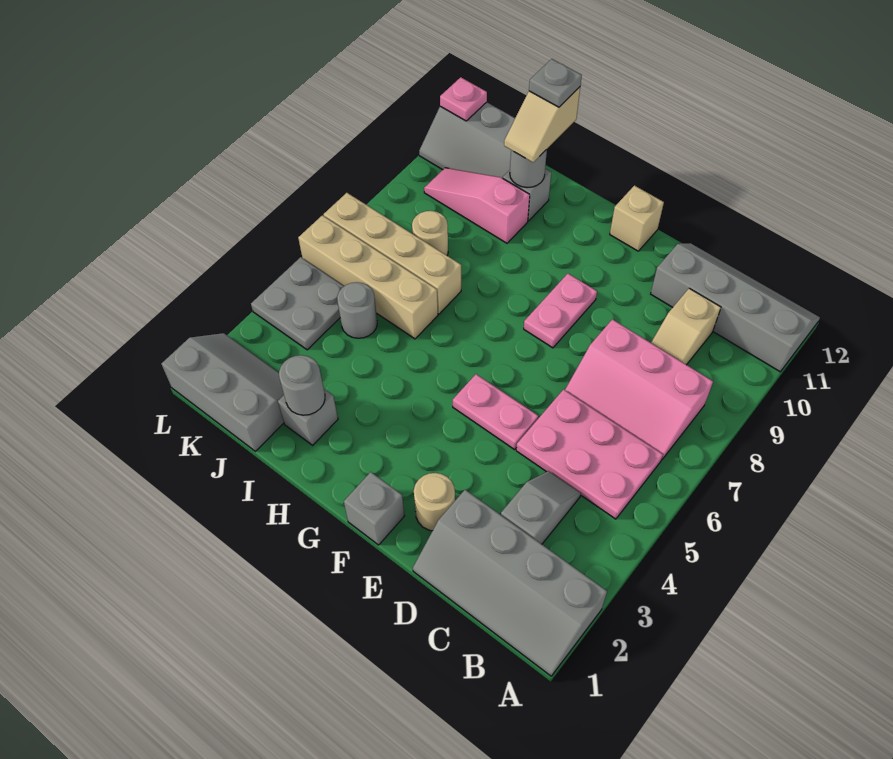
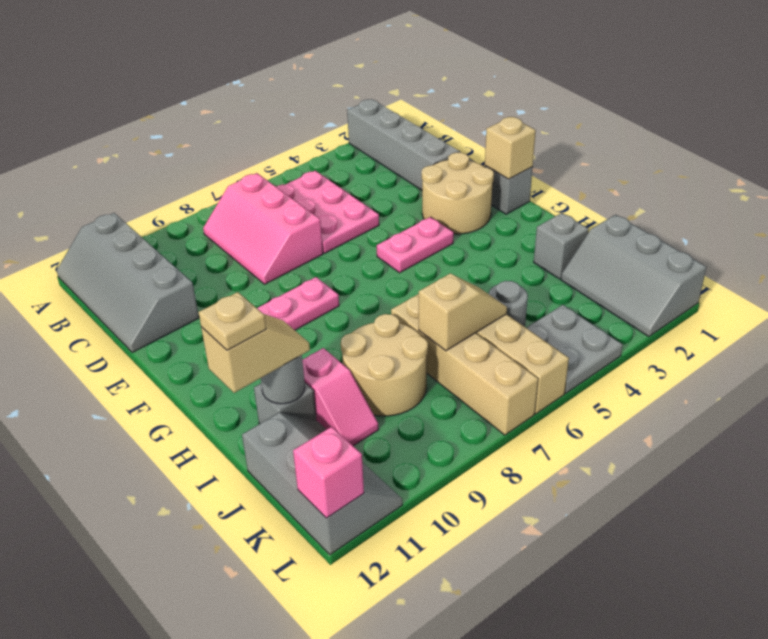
pink slope B7:D8 level 1 top 8 -> pink slope B7:D8 level 1 top 7
grey slope C3:C4 level 1 top 3 -> none
tan slope C9:C10 level 1 top 10 -> tan slope J6:J7 level 2 top 7
tan round brick E2 level 1 -> tan round brick E2:F3 level 1
pink plate E5:F5 level 1 -> pink plate F4:F5 level 1
tan brick F12 level 1 -> tan brick F1 level 2
grey round brick I2 level 2 -> none
pink slope I10:K10 level 1 top I -> pink slope I10:J10 level 1 top I
grey plate I12 level 4 -> tan plate I12 level 4
tan round brick J8 level 1 -> tan round brick I8:J9 level 1
pink plate L12 level 2 -> pink brick L12 level 2

